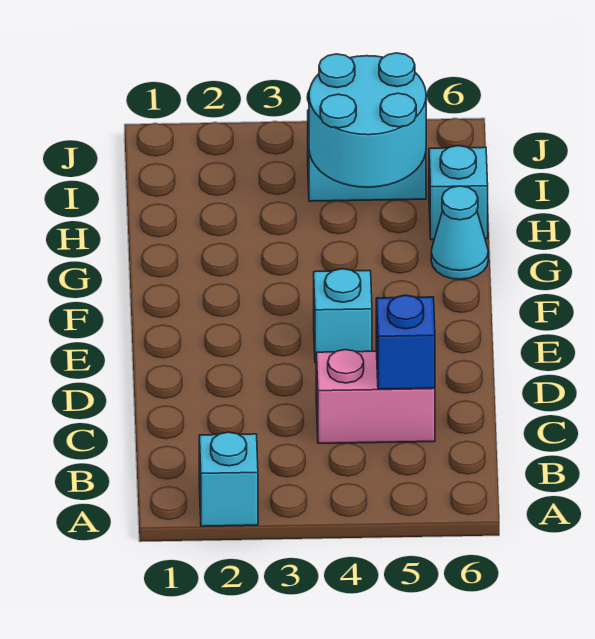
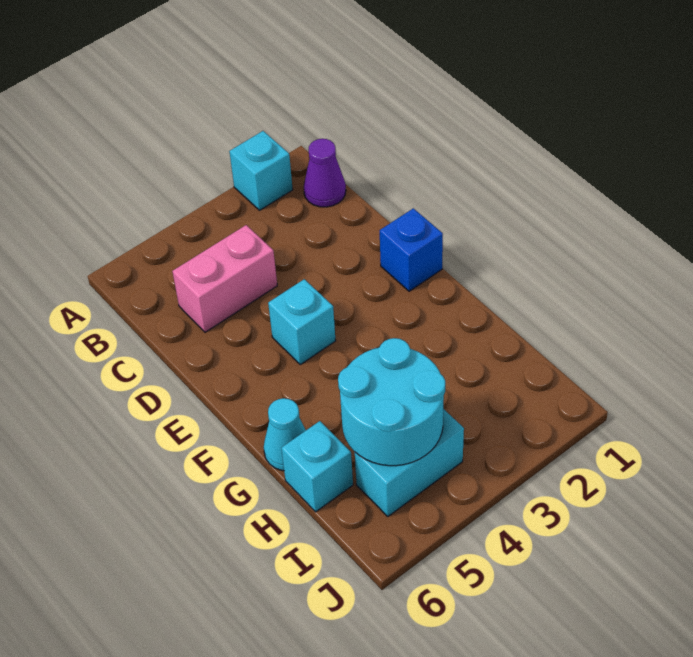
none -> purple cone B1 level 1
blue brick C5 level 2 -> blue brick E1 level 1

